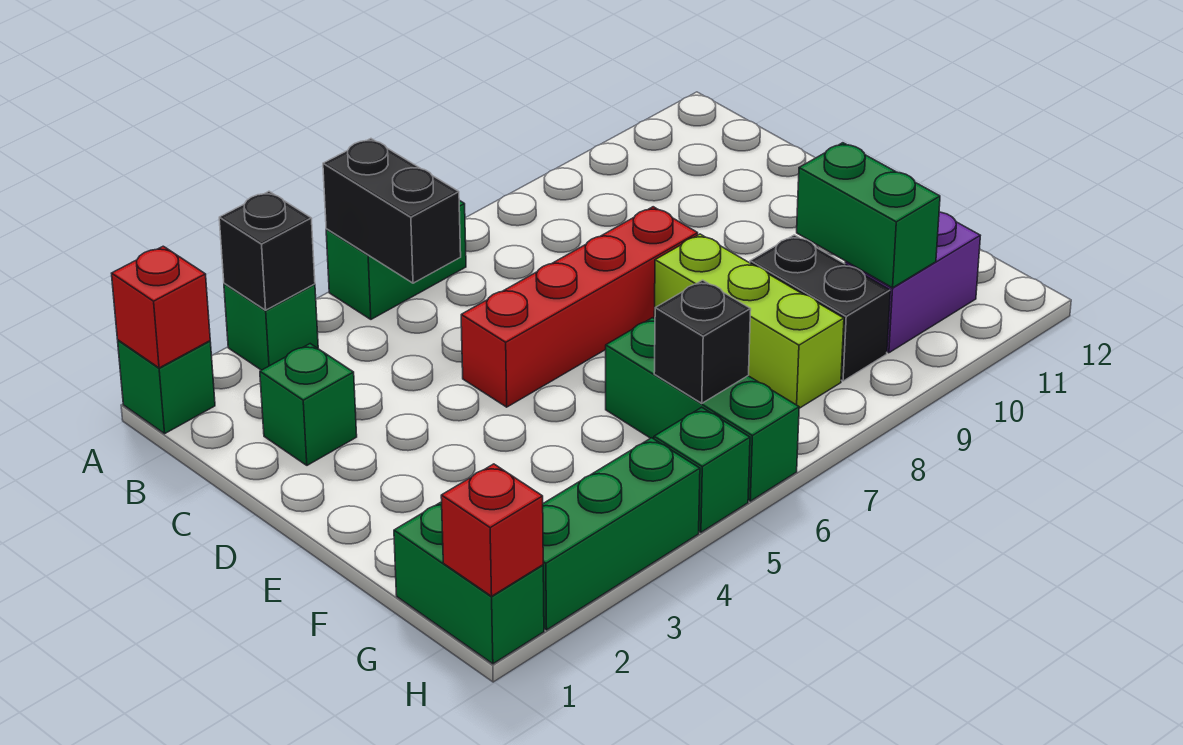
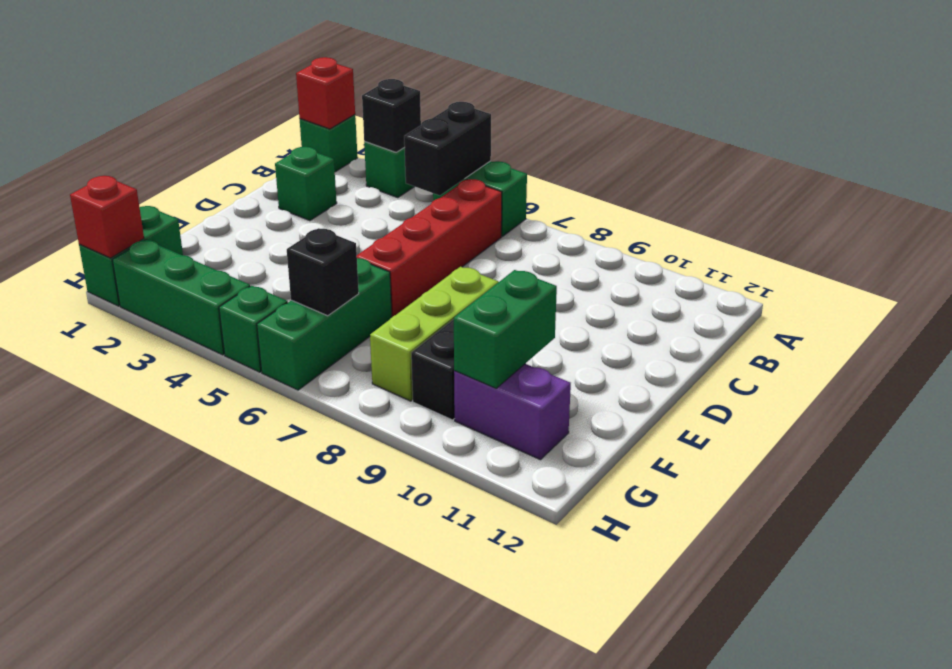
red brick D5:D8 level 1 -> red brick B6:E6 level 1

